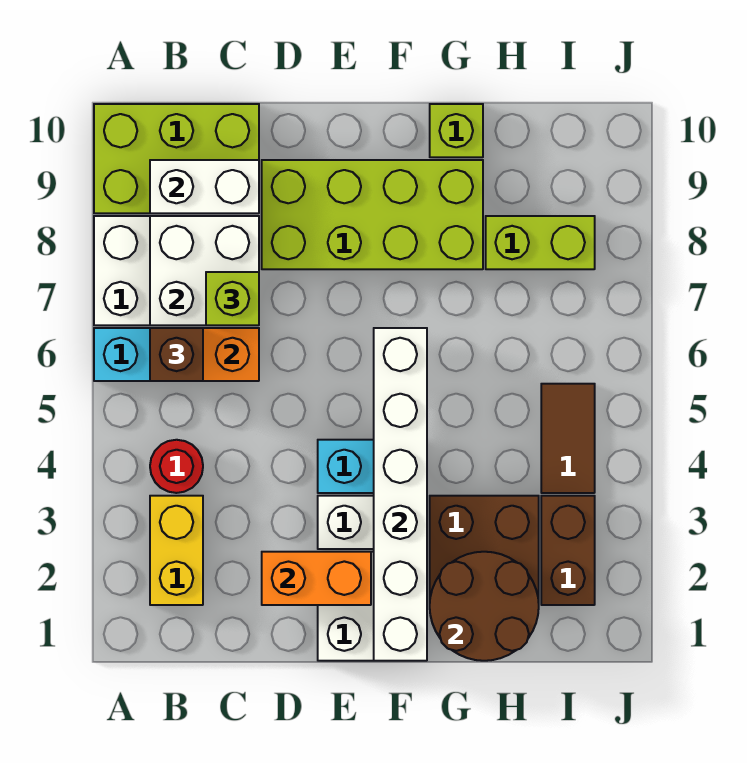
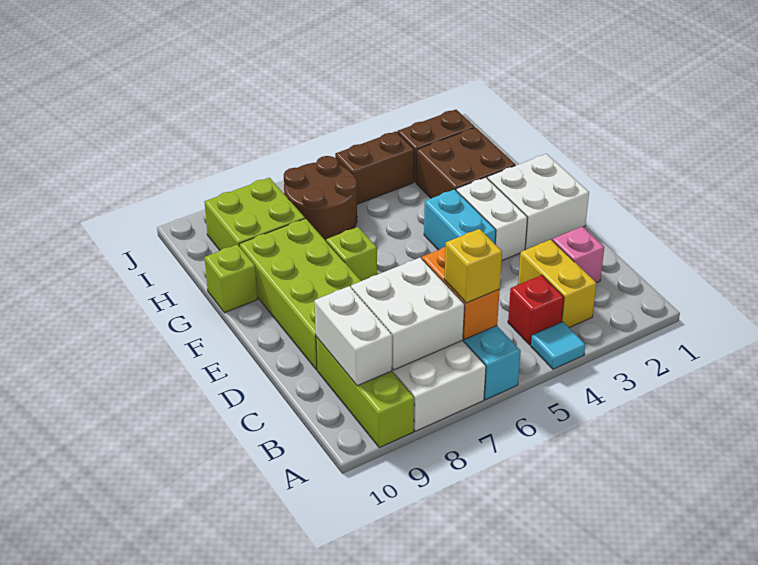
none -> cyan tile A4 level 1
lime brick A9:C10 level 1 -> lime brick A9:C9 level 1
yellow brick B2:B3 level 1 -> yellow brick B3:C3 level 1
red round brick B4 level 1 -> red brick B4 level 1
brown brick B6 level 3 -> yellow brick B6 level 3
none -> pink brick C2 level 1
lime brick C7 level 3 -> lime brick F7 level 1
orange brick D2:E2 level 2 -> none
white brick F1:F6 level 2 -> none
brown round brick G1:H2 level 2 -> brown round brick H6:I7 level 1
lime brick H8:I8 level 1 -> lime brick H8:I9 level 1
brown tile I4:I5 level 1 -> brown brick I4:I5 level 1

